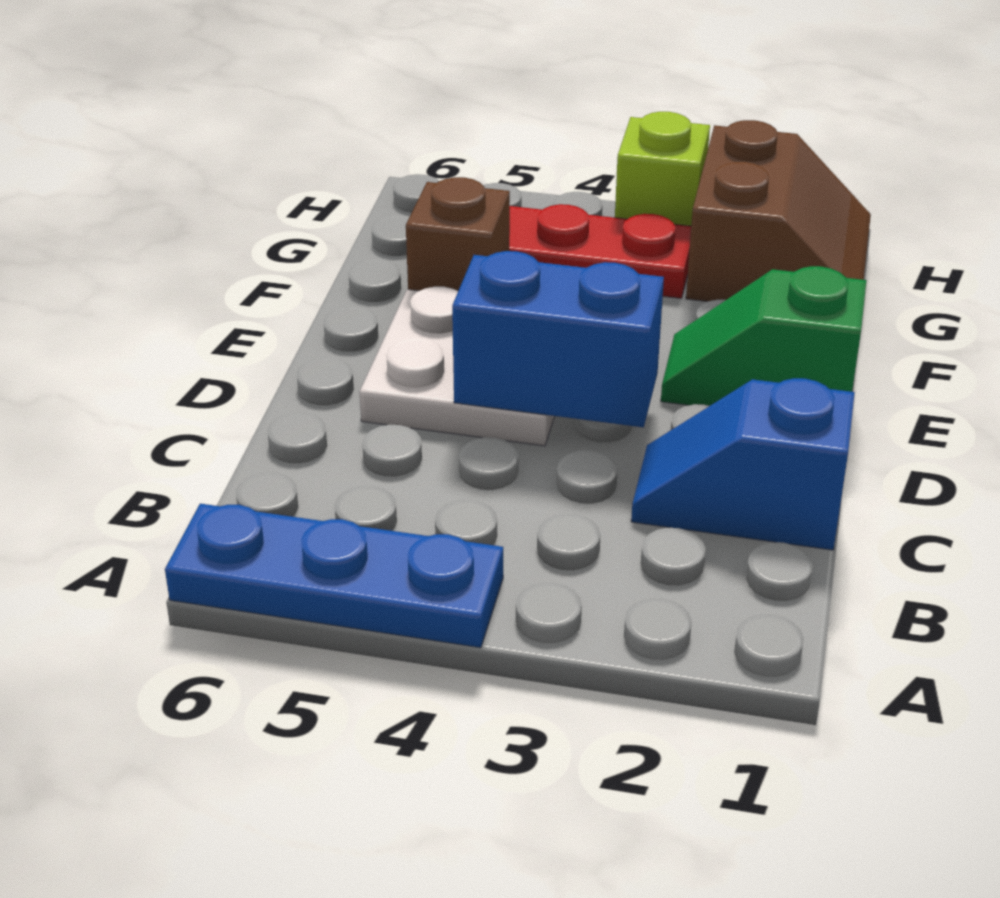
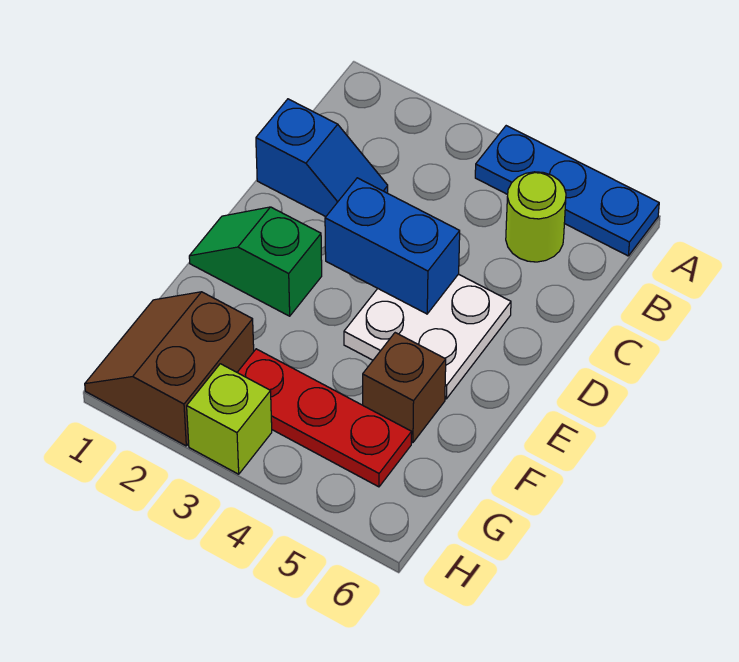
none -> lime round brick B5 level 1
green slope E1:E2 level 1 top 1 -> green slope E1:E2 level 1 top 2

